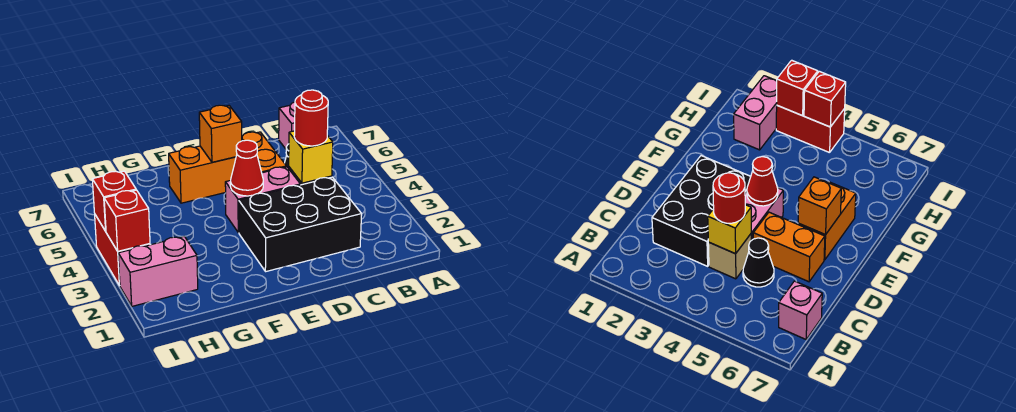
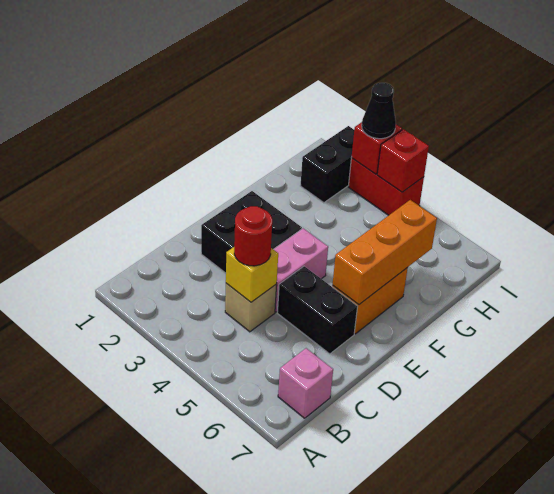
black brick C2:E3 level 1 -> black brick D2:E3 level 1
black cone C5 level 1 -> black cone I3 level 3
orange brick D5:D6 level 1 -> black brick D5:D6 level 1
red cone E4 level 2 -> none
orange brick E6 level 2 -> orange brick E6:G6 level 2
pink brick H2:I2 level 1 -> black brick H2:I2 level 1

